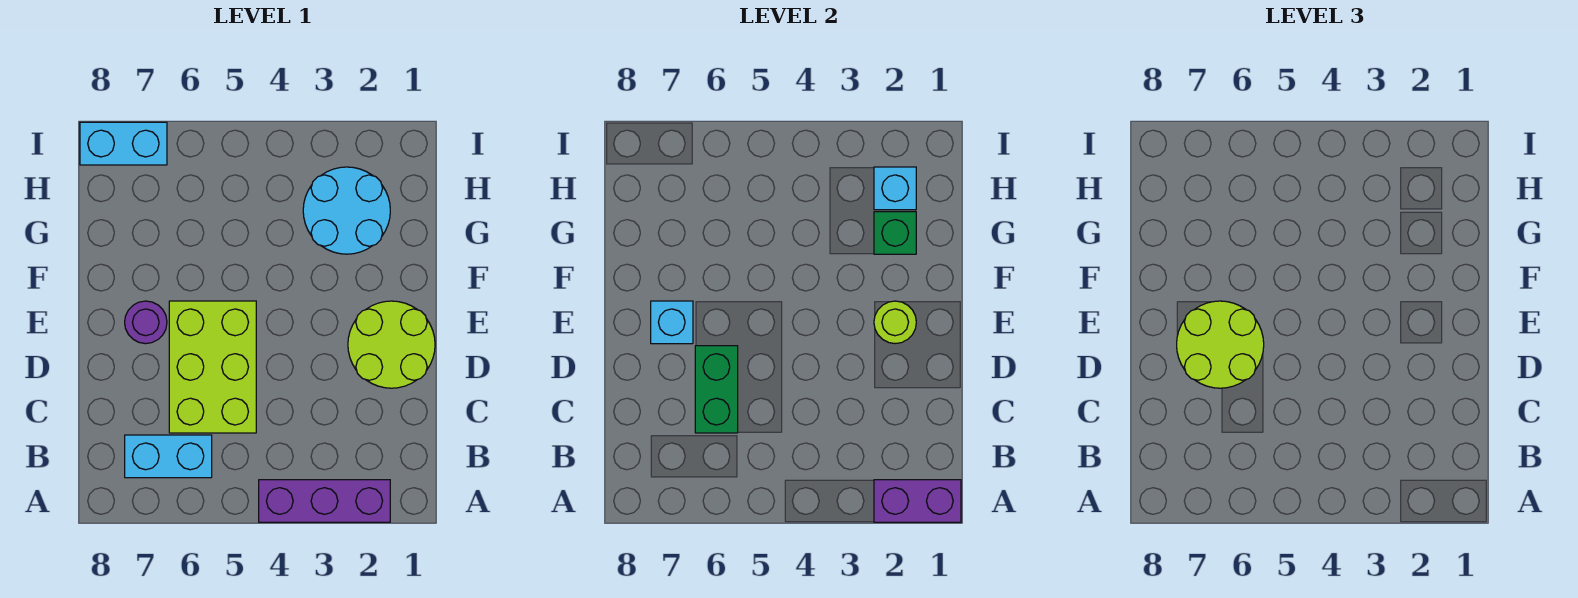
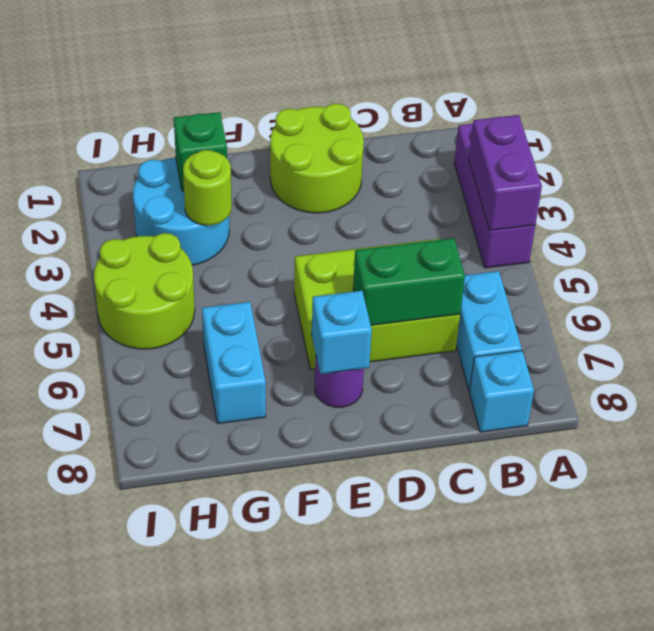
purple brick A1:A2 level 2 -> purple brick A3:A4 level 2
lime round brick D6:E7 level 3 -> lime round brick H4:I5 level 1
lime round brick E2 level 2 -> lime round brick G3 level 2
cyan brick H2 level 2 -> cyan brick B8 level 1
cyan brick I7:I8 level 1 -> cyan brick G6:G7 level 1

